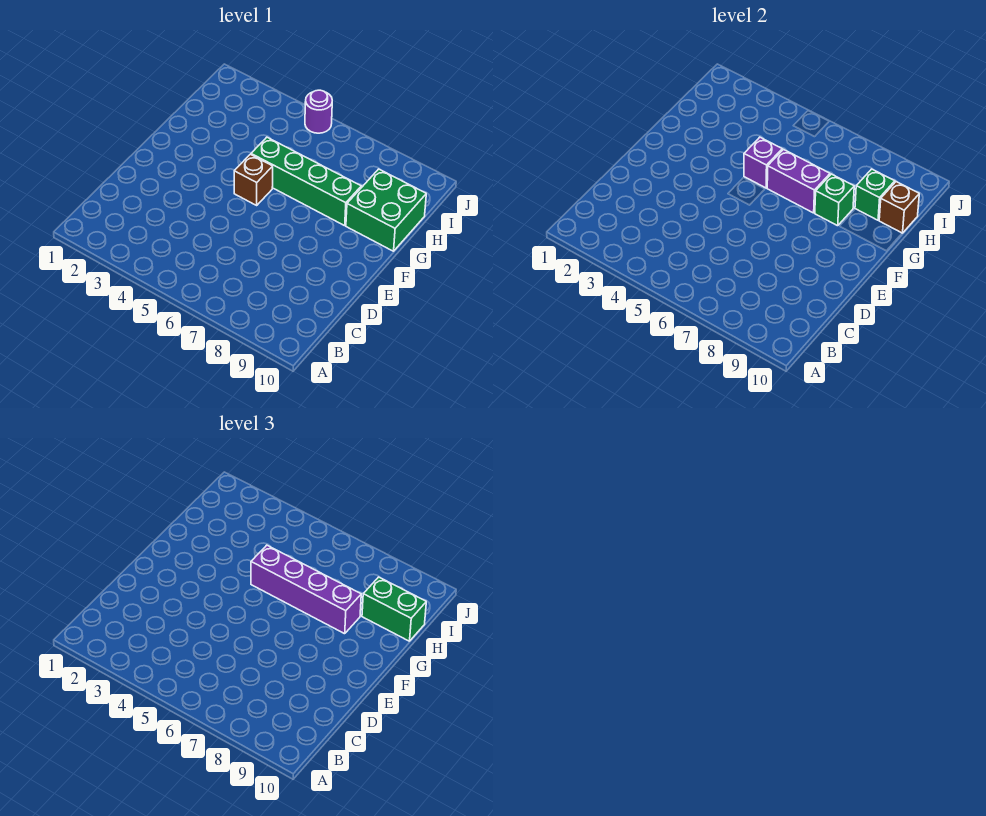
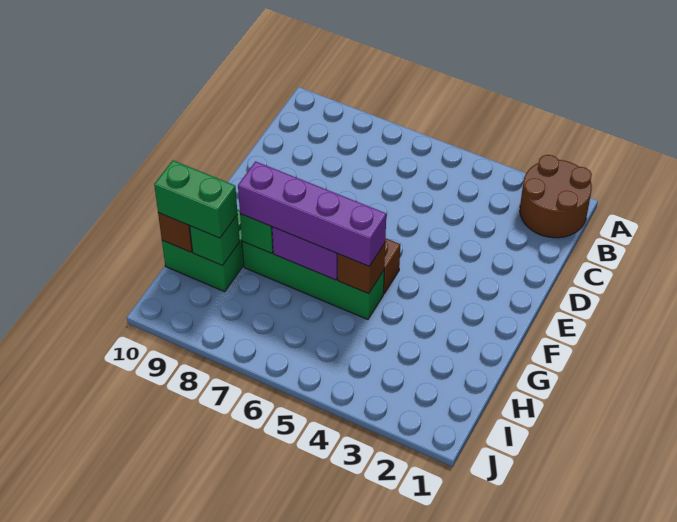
none -> brown round brick A1:B2 level 1
purple brick G5 level 2 -> brown brick G5 level 2
purple round brick J5 level 1 -> none

